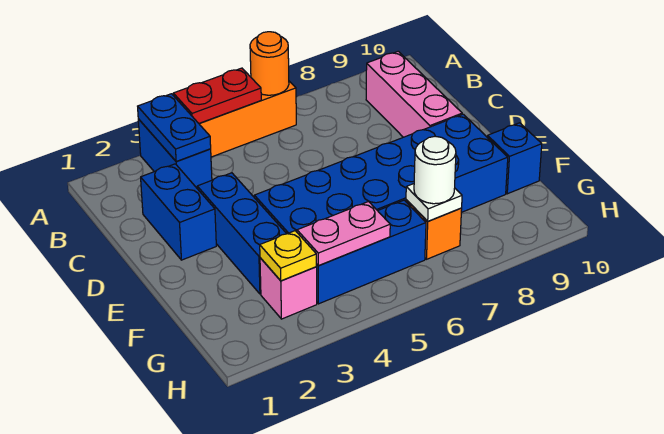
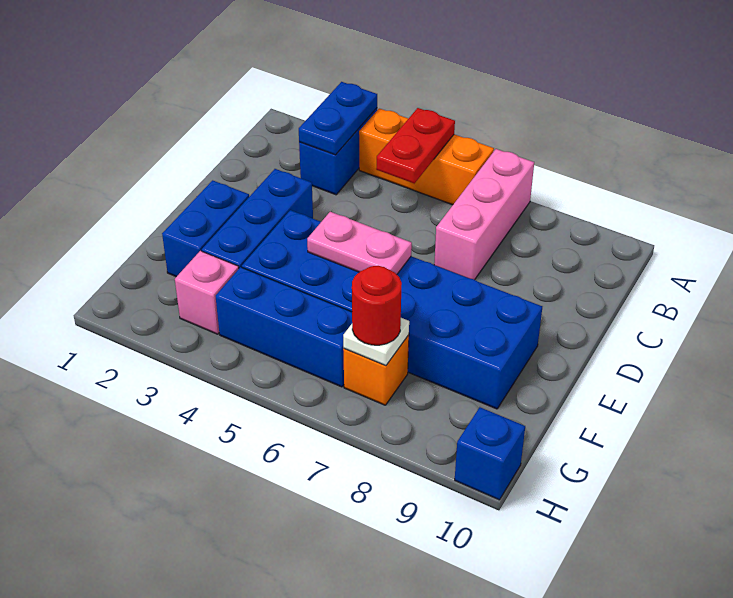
red plate A4:A5 level 2 -> red plate A5:B5 level 2
orange round brick A6 level 2 -> none
pink brick B9:D9 level 1 -> pink brick A7:C7 level 1
blue brick C2:D2 level 1 -> blue brick E2:F2 level 1
blue brick F10 level 1 -> blue brick H10 level 1
yellow plate G3 level 2 -> none
pink plate G4:G5 level 2 -> pink plate E5:E6 level 2
white round brick G7 level 3 -> red round brick G7 level 3

